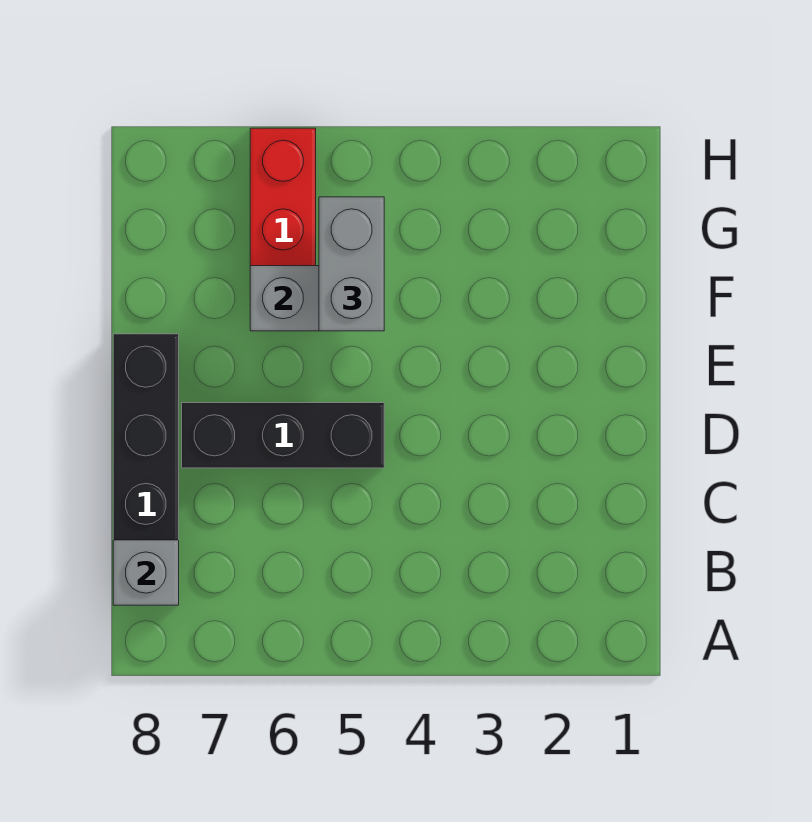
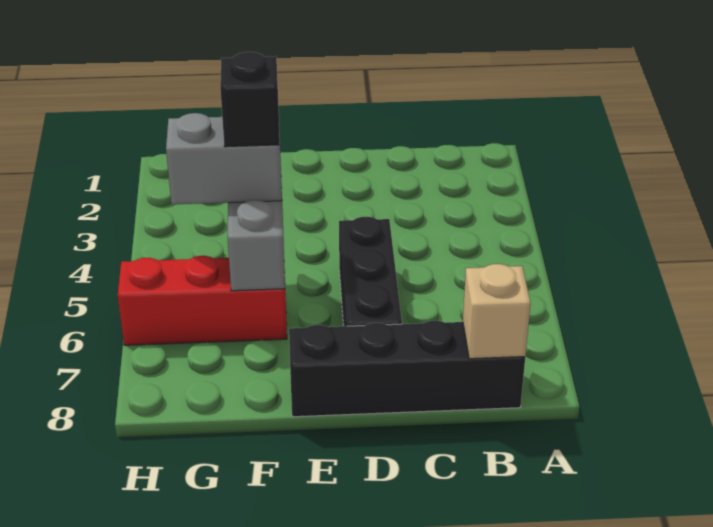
grey brick B8 level 2 -> tan brick B8 level 2
none -> black brick F5 level 4

